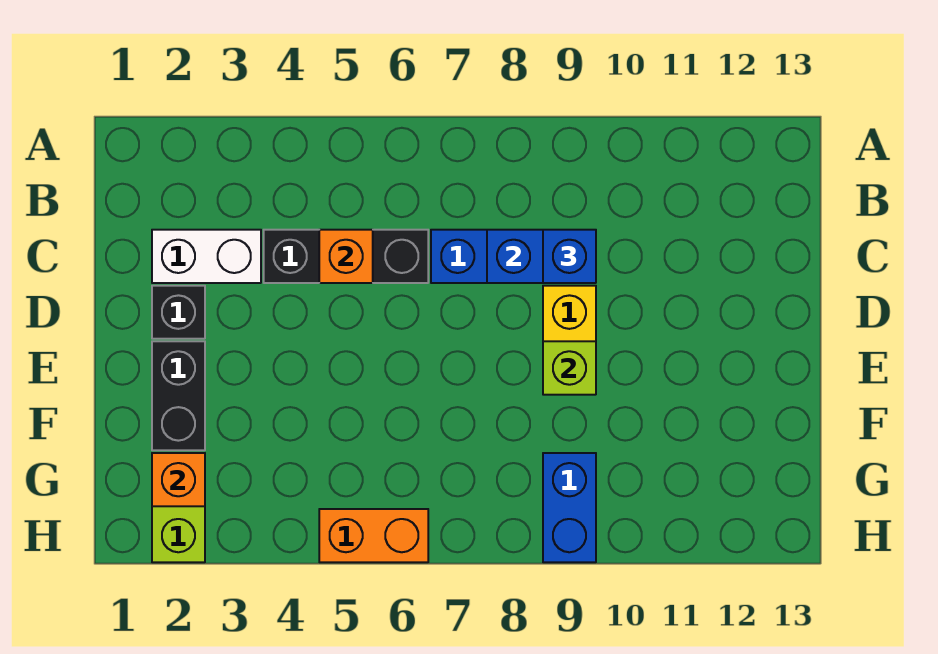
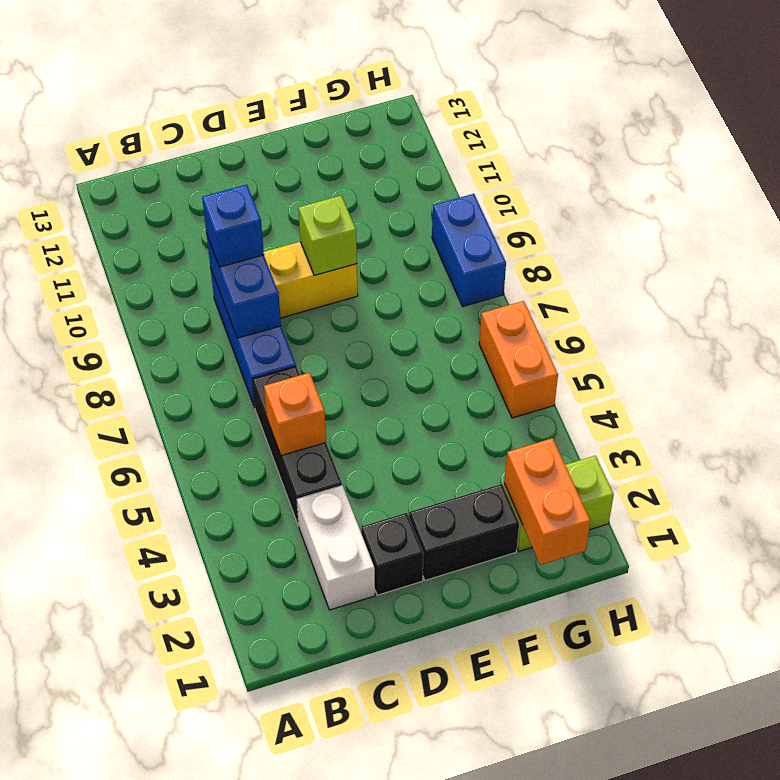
orange brick G2 level 2 -> orange brick G1:G2 level 2
blue brick G9:H9 level 1 -> blue brick H8:H9 level 1

